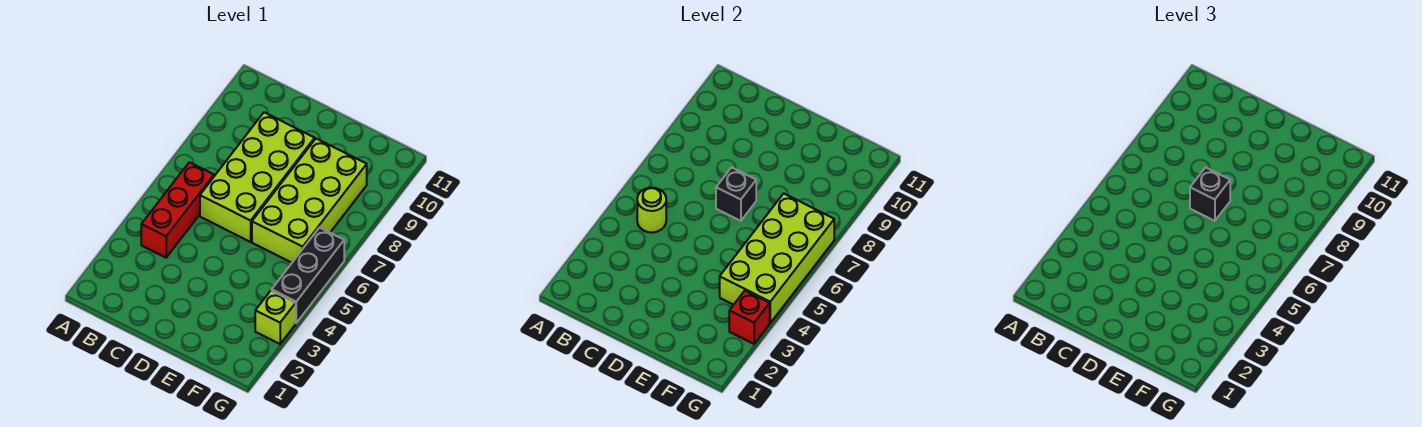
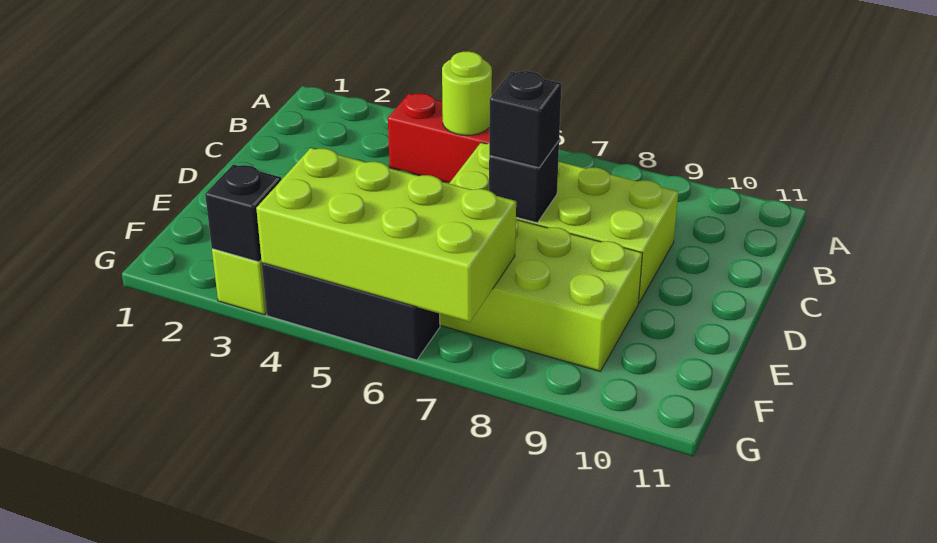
red brick G3 level 2 -> black brick G3 level 2

